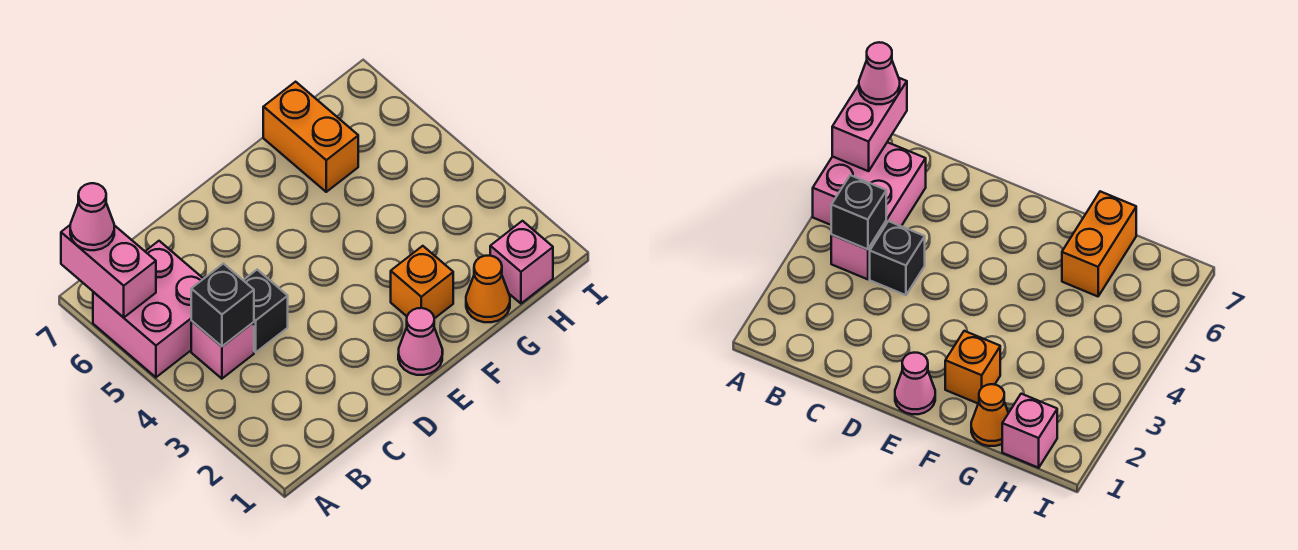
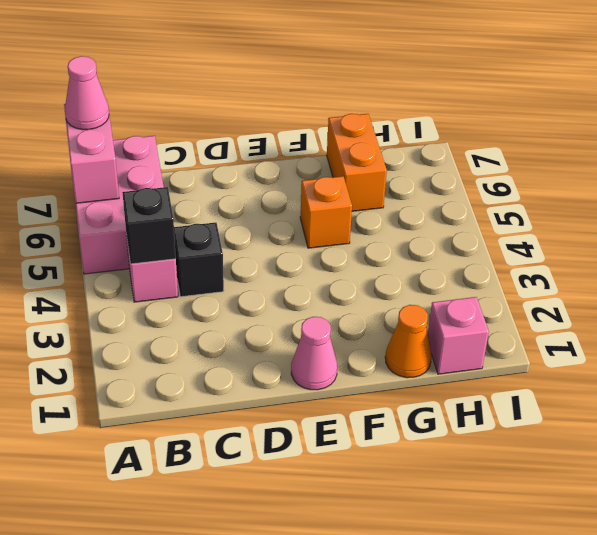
pink brick A5:B6 level 1 -> pink brick A5:B7 level 1
orange brick F2 level 1 -> orange brick F5 level 1

